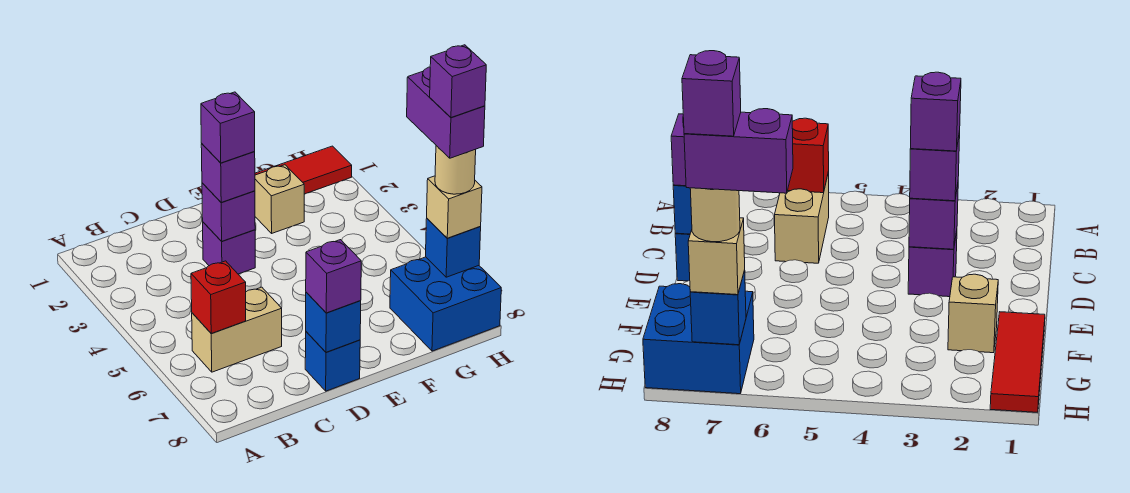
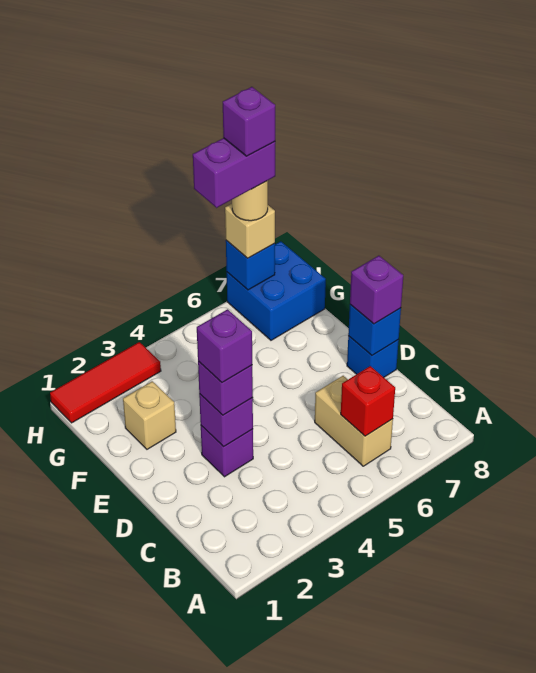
red tile F1:H1 level 1 -> red tile H1:H3 level 1

